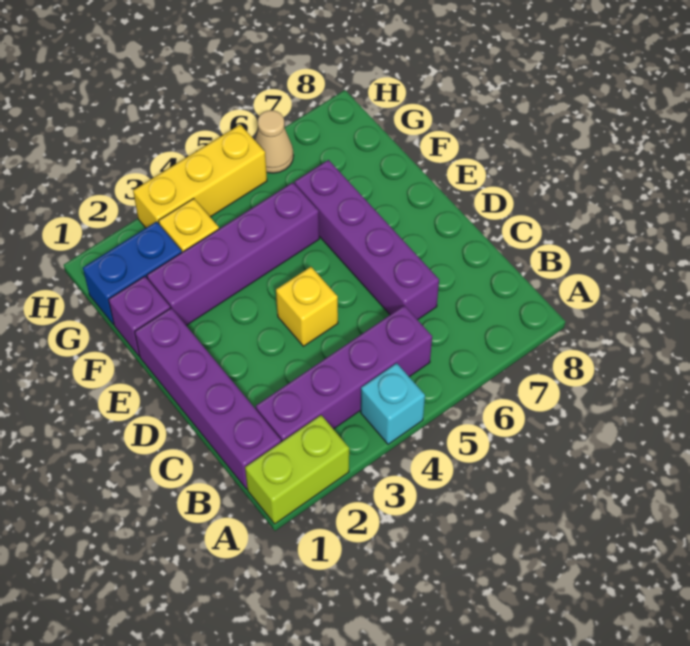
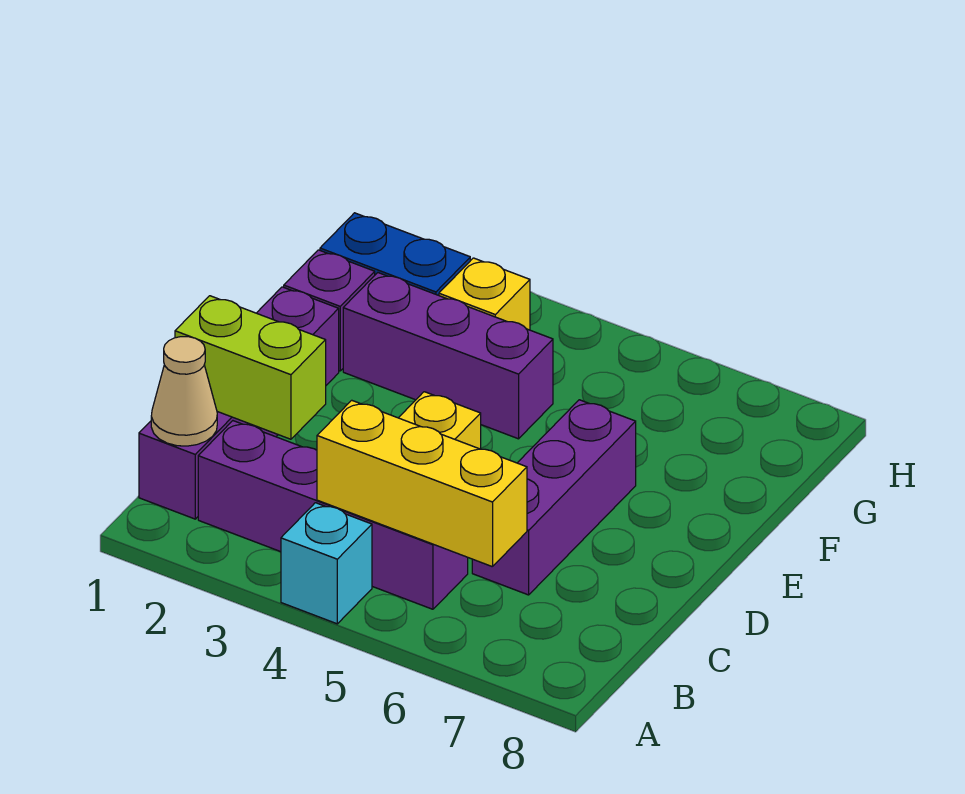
lime brick A1:A2 level 1 -> lime brick C1:C2 level 2
purple brick C6:F6 level 1 -> purple brick C6:E6 level 1
purple brick F2:F5 level 1 -> purple brick F2:F4 level 1
yellow brick H3:H5 level 1 -> yellow brick B4:B6 level 2
tan cone H6 level 1 -> tan cone B1 level 2

